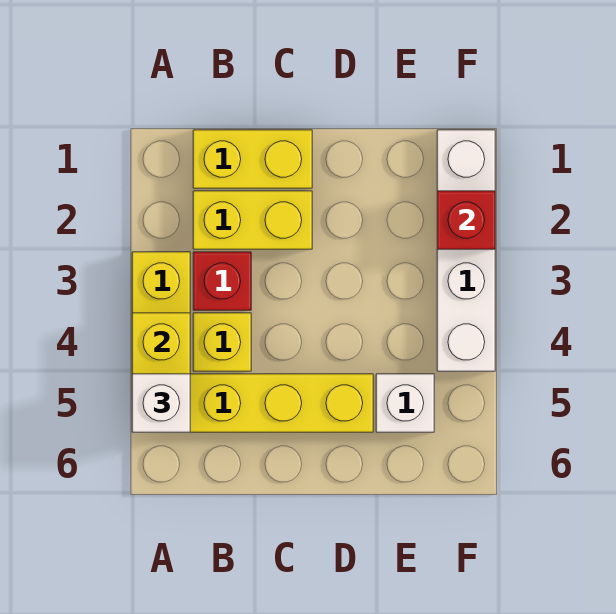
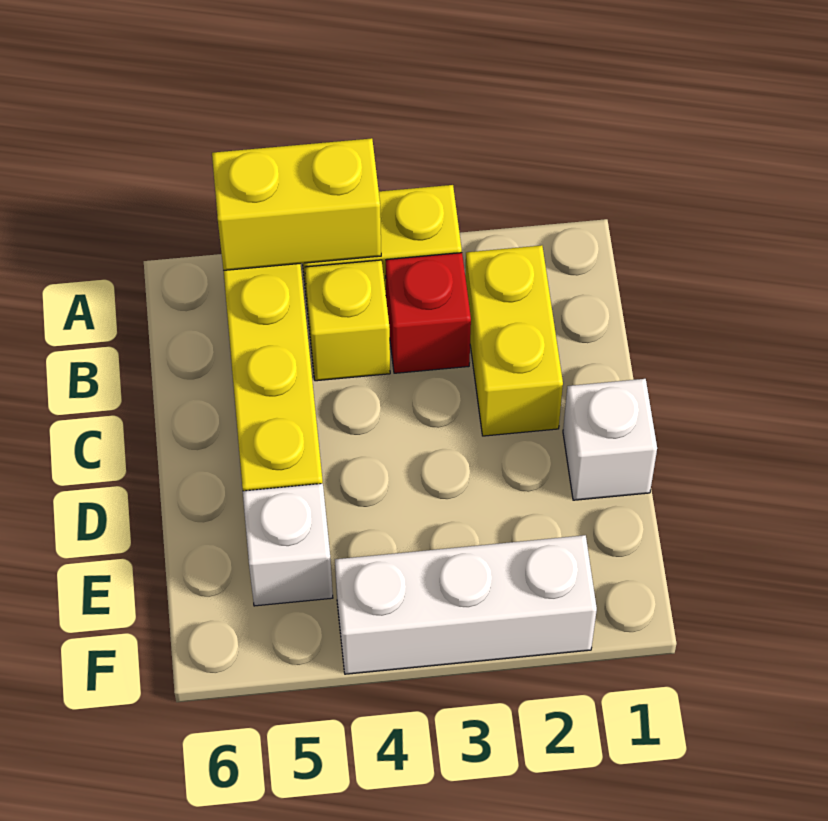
white brick A5 level 3 -> white brick D1 level 1
yellow brick B1:C1 level 1 -> none
white brick F1:F4 level 1 -> white brick F2:F4 level 1
red brick F2 level 2 -> none

